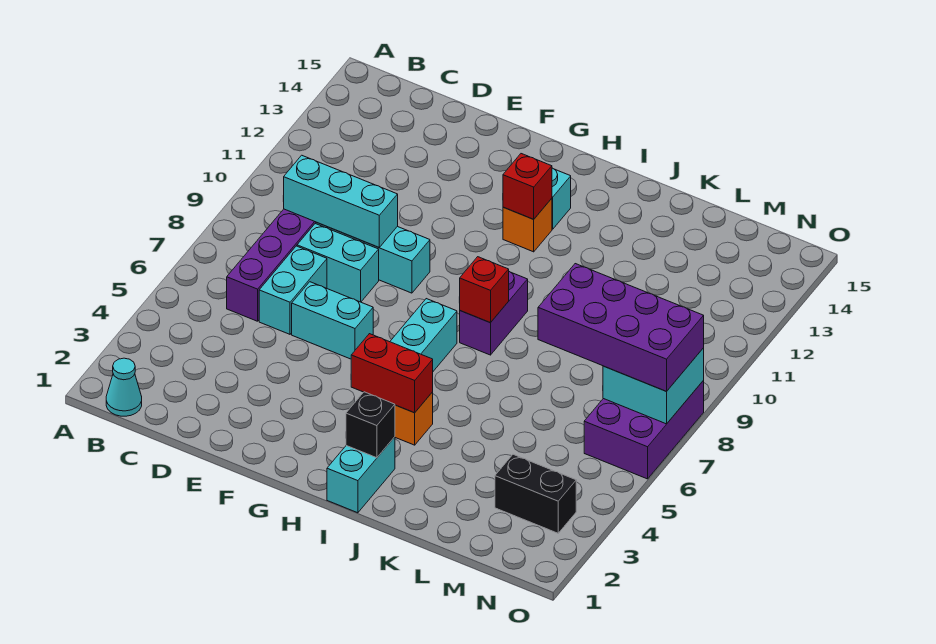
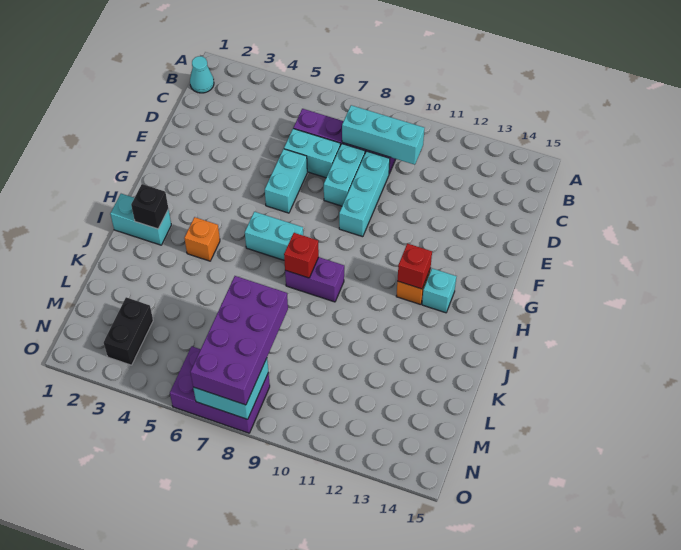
cyan brick C9:E9 level 2 -> cyan brick C8:C10 level 2
red brick H4:I4 level 2 -> none

